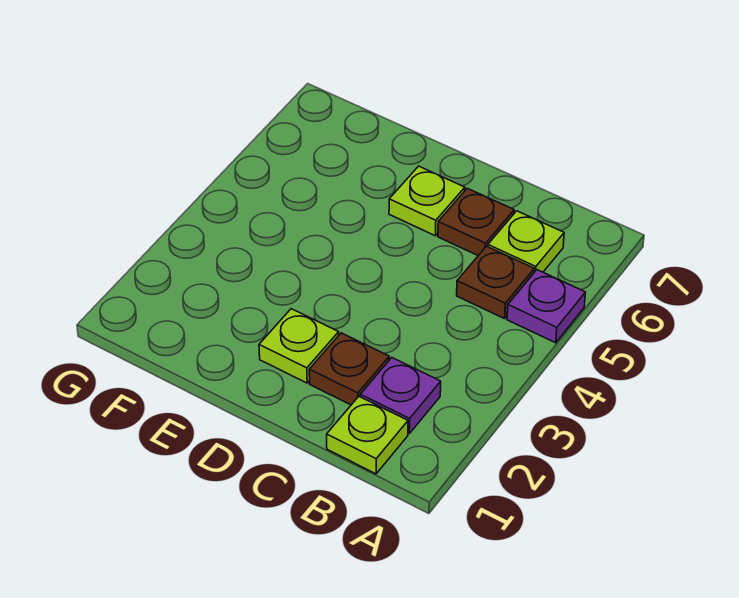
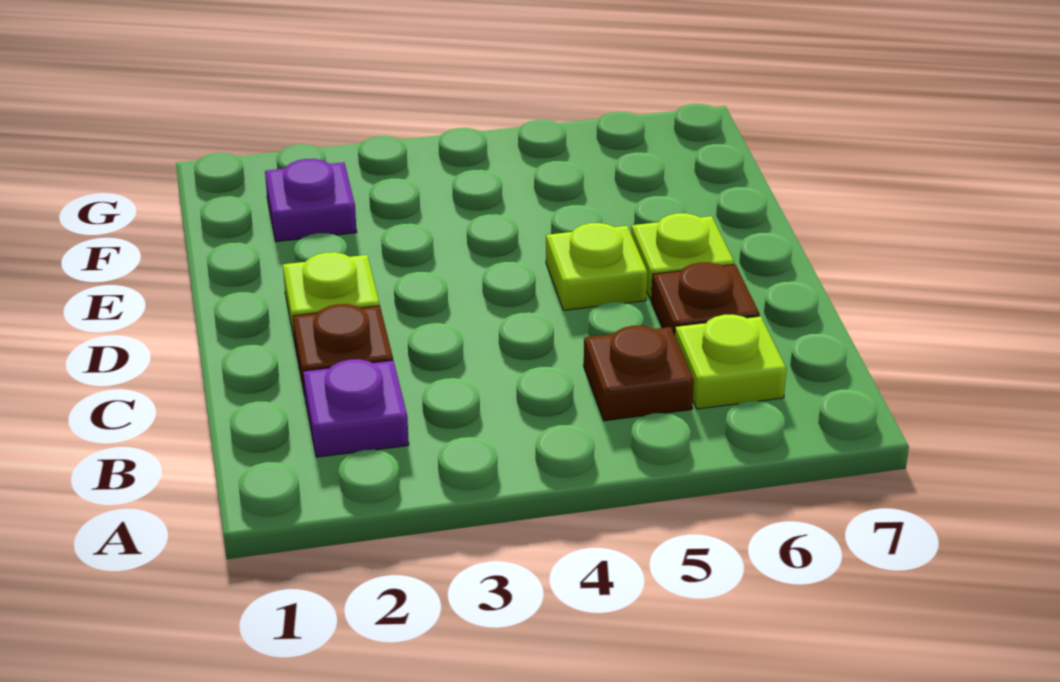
purple plate A5 level 1 -> purple plate F2 level 1
lime plate B1 level 1 -> lime plate D5 level 1

